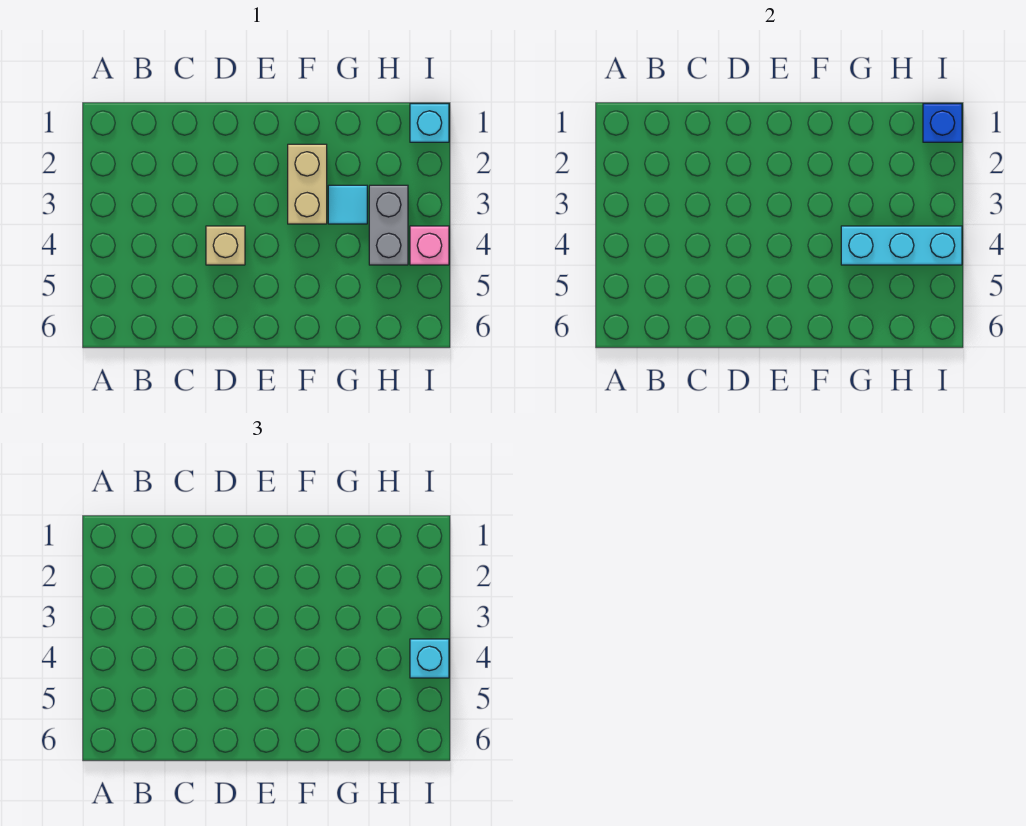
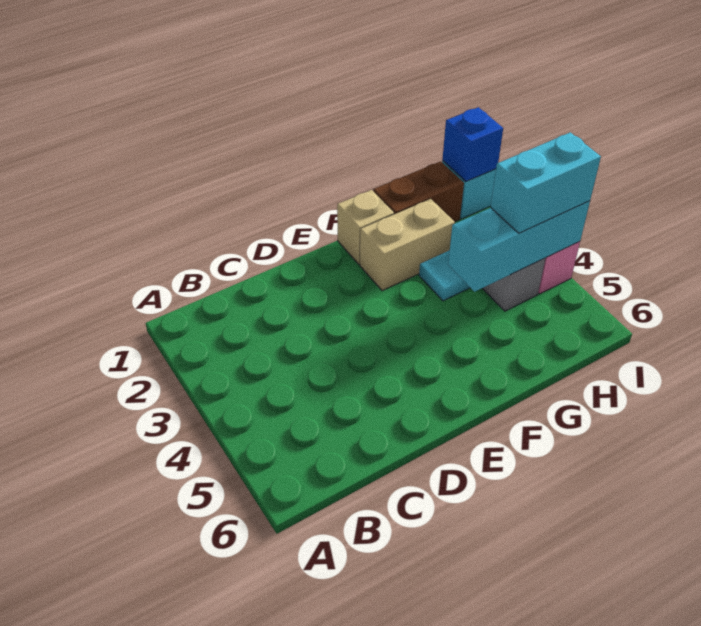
tan brick D4 level 1 -> tan brick F1 level 1
tan brick F2:F3 level 1 -> tan brick F2:G2 level 1
none -> brown brick G1:H1 level 1
cyan brick I4 level 3 -> cyan brick H4:I4 level 3

